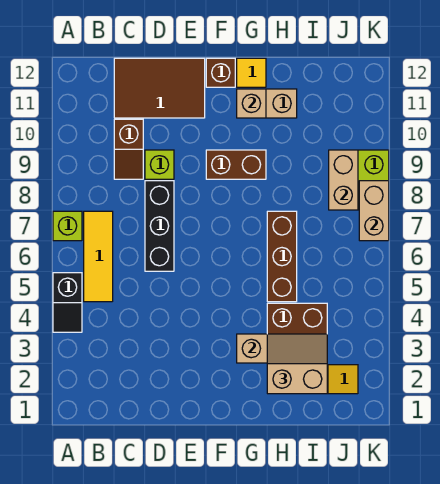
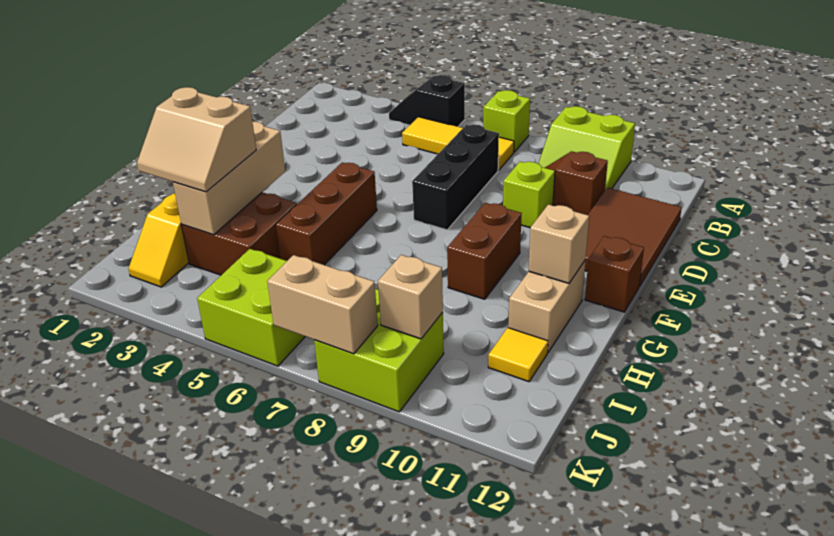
none -> lime slope A9:B10 level 1 top A
black brick D6:D8 level 1 -> black brick C7:E7 level 1
yellow tile G12 level 1 -> yellow tile I11 level 1
tan slope H2:I3 level 3 top 2 -> tan slope H2:I3 level 3 top H
brown brick H5:H7 level 1 -> brown brick F5:H5 level 1
none -> lime brick J5:K6 level 1
tan brick J8:J9 level 2 -> tan brick J9 level 2

